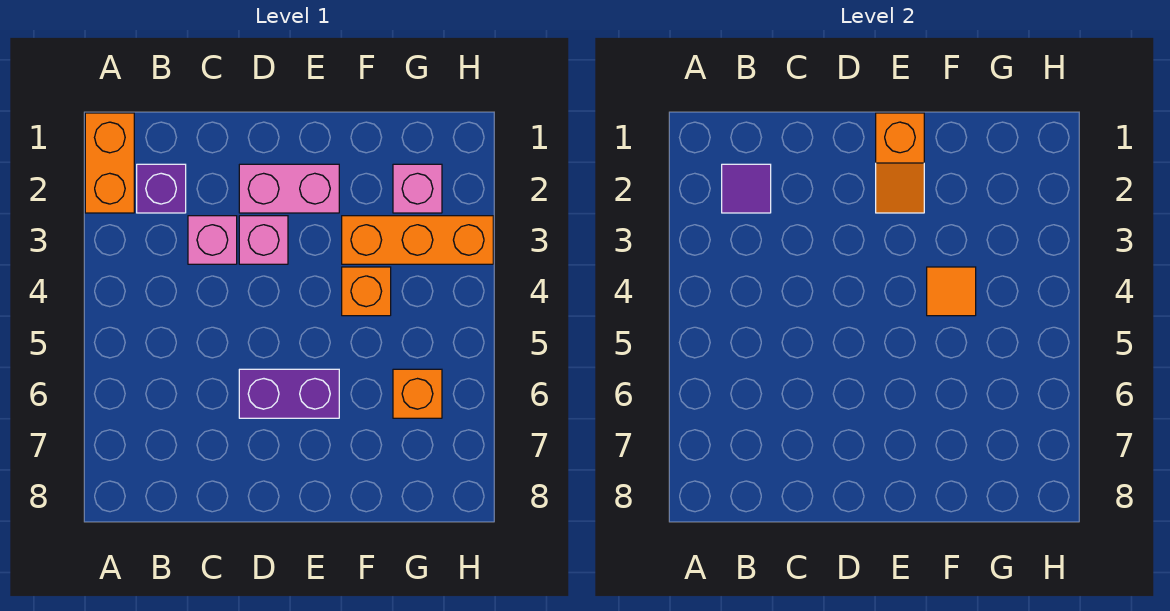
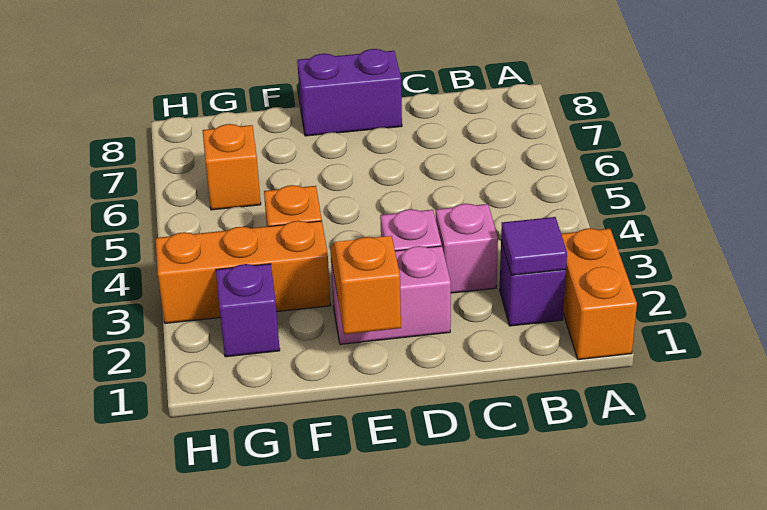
purple brick D6:E6 level 1 -> purple brick D8:E8 level 1
orange tile F4 level 2 -> none
pink brick G2 level 1 -> purple brick G2 level 1

